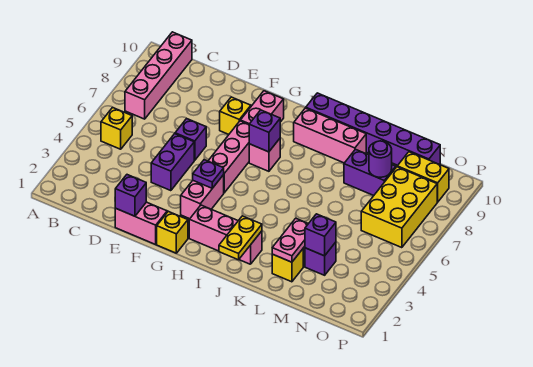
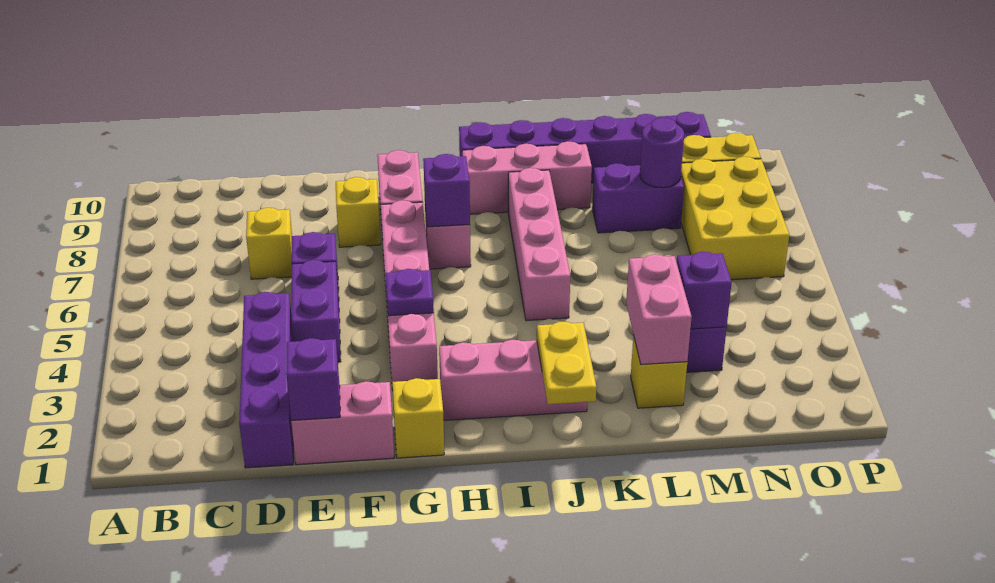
yellow brick B5 level 1 -> yellow brick D7 level 1
pink brick B7:B10 level 1 -> pink brick J5:J8 level 1
none -> purple brick D1:D4 level 1
pink plate L2:L3 level 2 -> pink brick L2:L3 level 2

